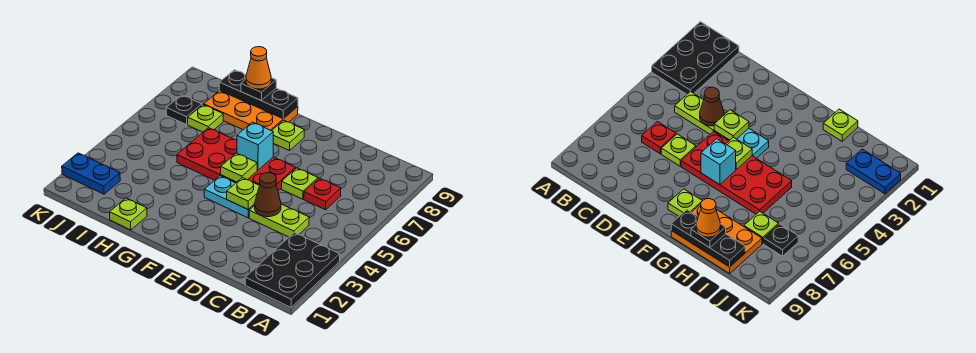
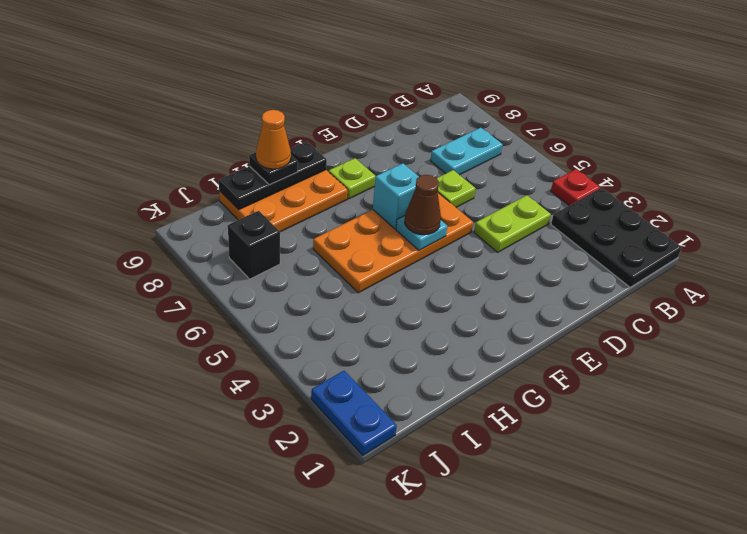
red plate C6 level 1 -> red plate A4 level 1
brown cone D4 level 2 -> brown cone F5 level 3
cyan plate E4:F4 level 1 -> cyan plate B7:C7 level 1
lime plate E4 level 2 -> none
red plate E5:H6 level 1 -> orange plate E5:H6 level 1
lime plate F5 level 2 -> cyan plate F5 level 2
lime plate H1 level 1 -> none
lime plate I7 level 1 -> none
blue plate J2:K2 level 1 -> blue plate K1:K2 level 1
black plate J7 level 1 -> black brick J7 level 1

